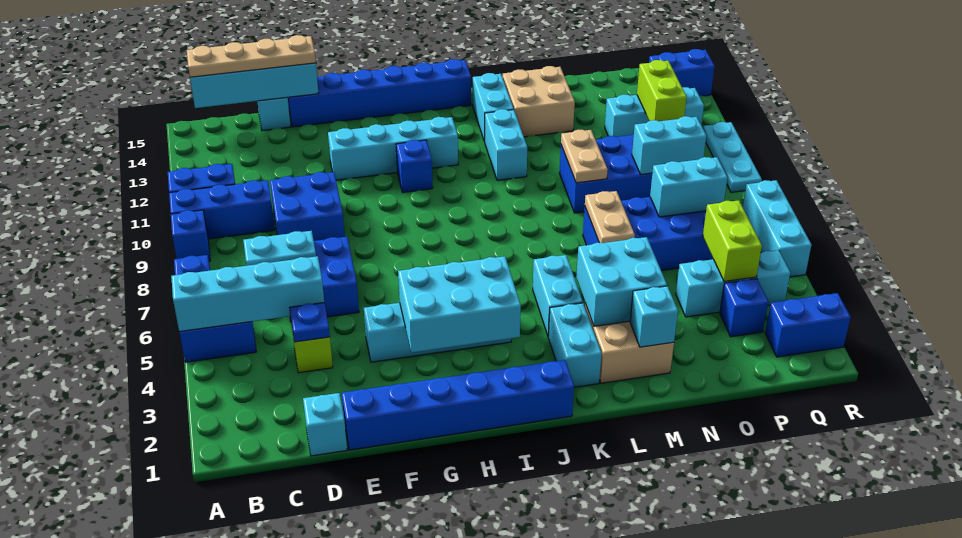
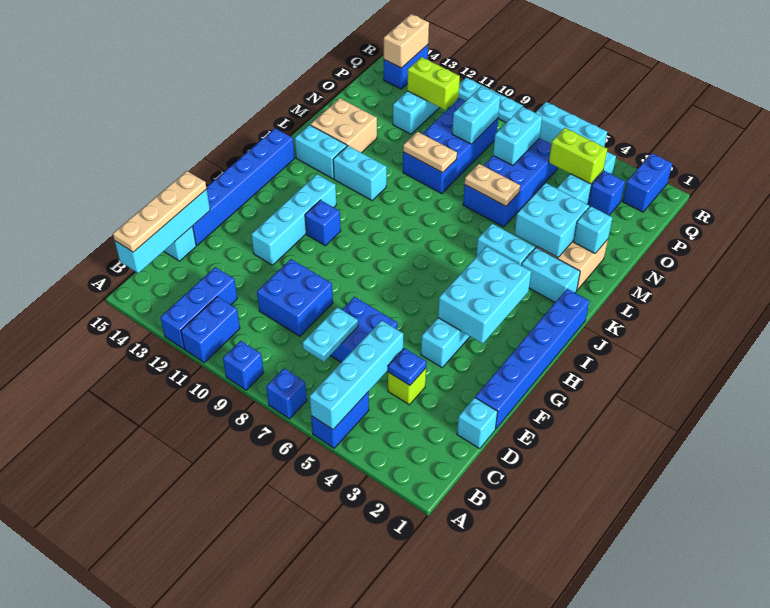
blue brick A10:C10 level 1 -> blue brick A12:C12 level 1
none -> tan brick Q14:R14 level 2

